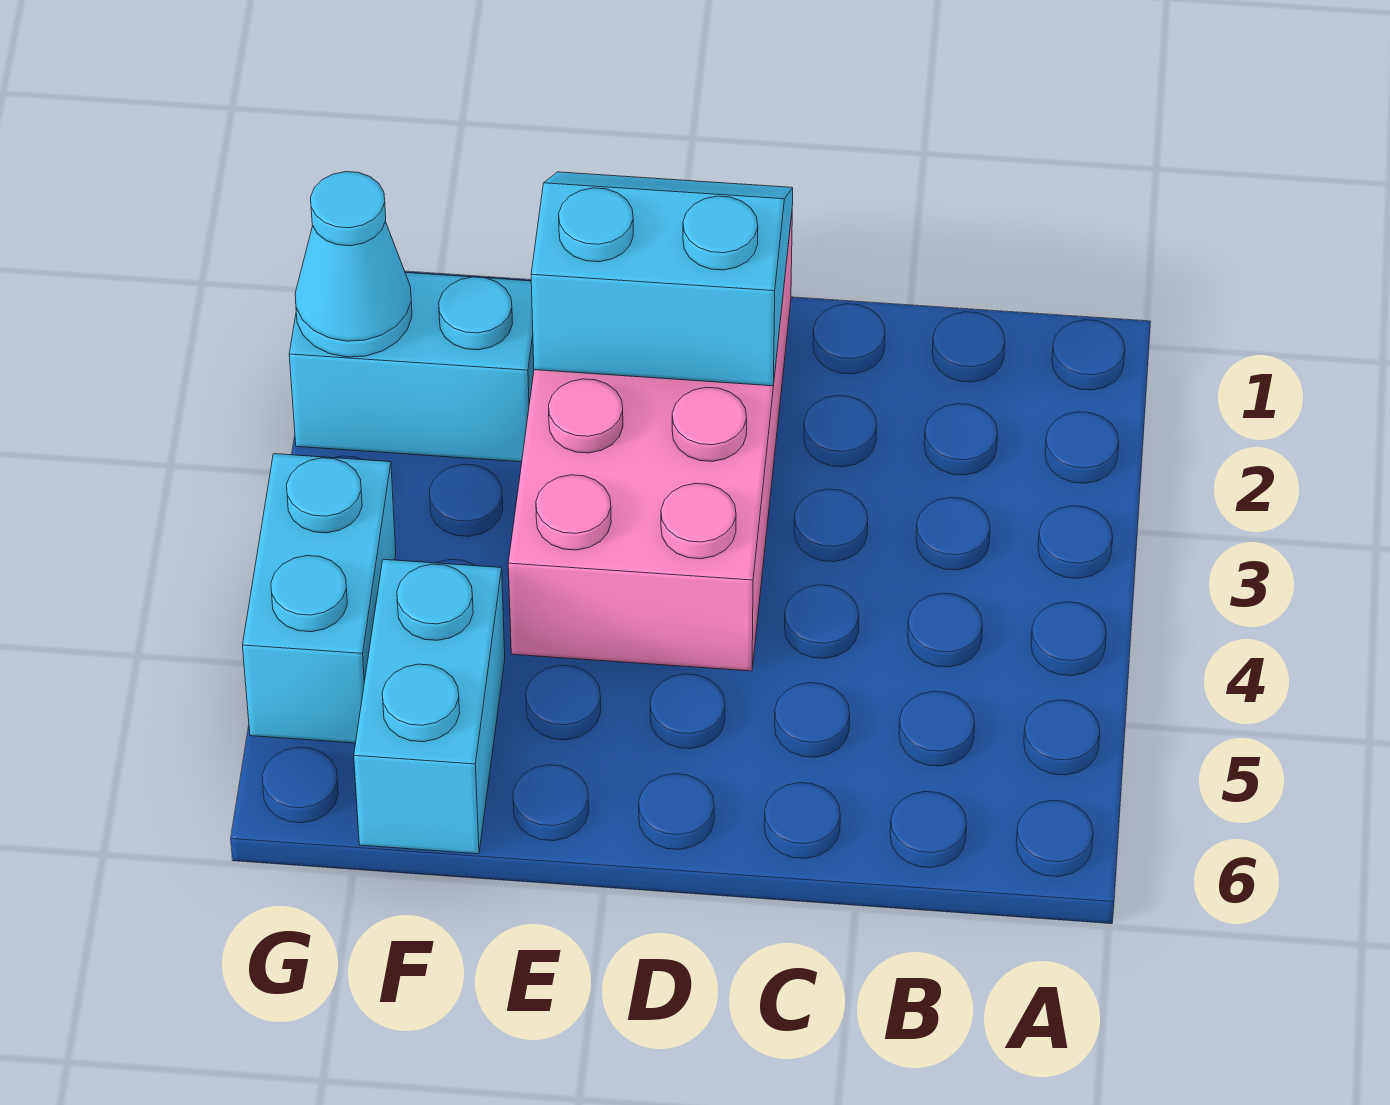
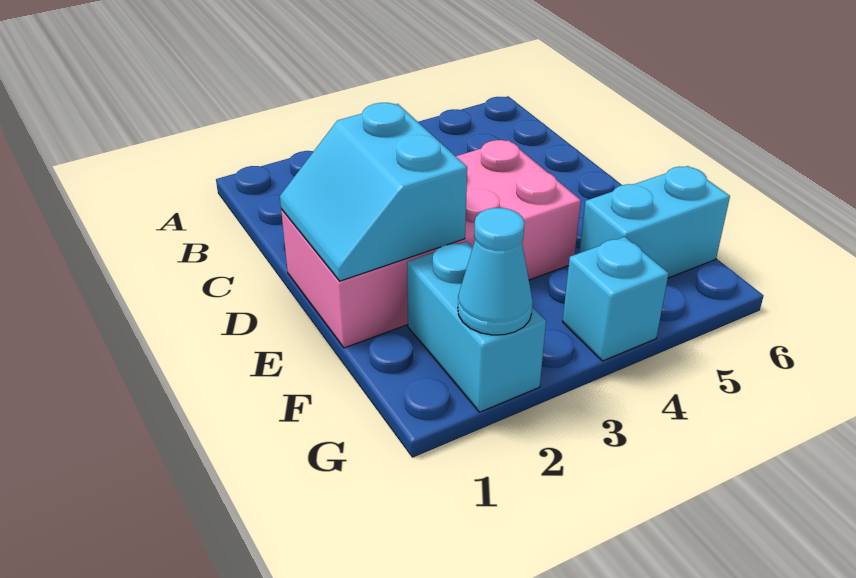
cyan brick G4:G5 level 1 -> cyan brick G4 level 1

